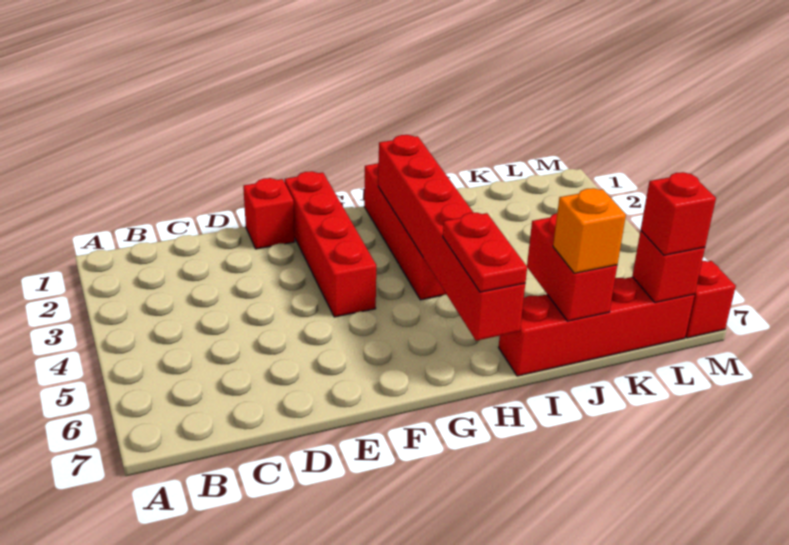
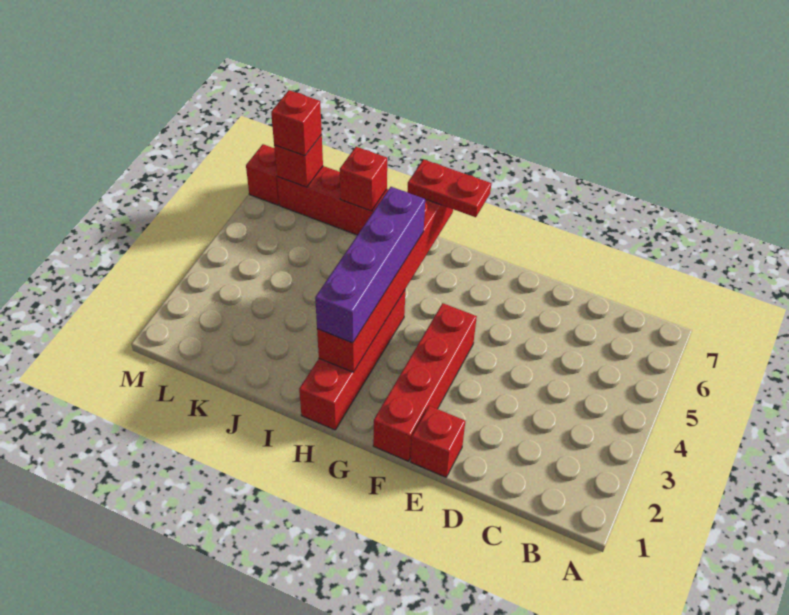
none -> purple brick H2:H5 level 3
red plate H6:H7 level 3 -> red plate G7:H7 level 3
red brick J6:J7 level 2 -> red brick J7 level 2
orange brick J7 level 3 -> none

